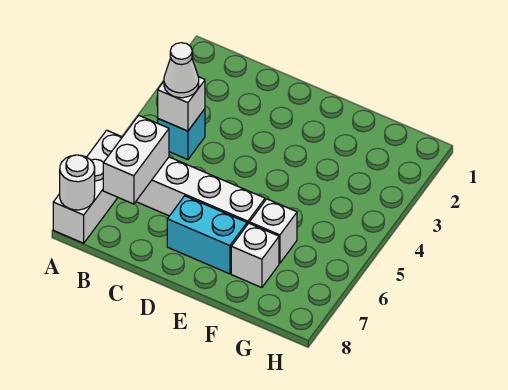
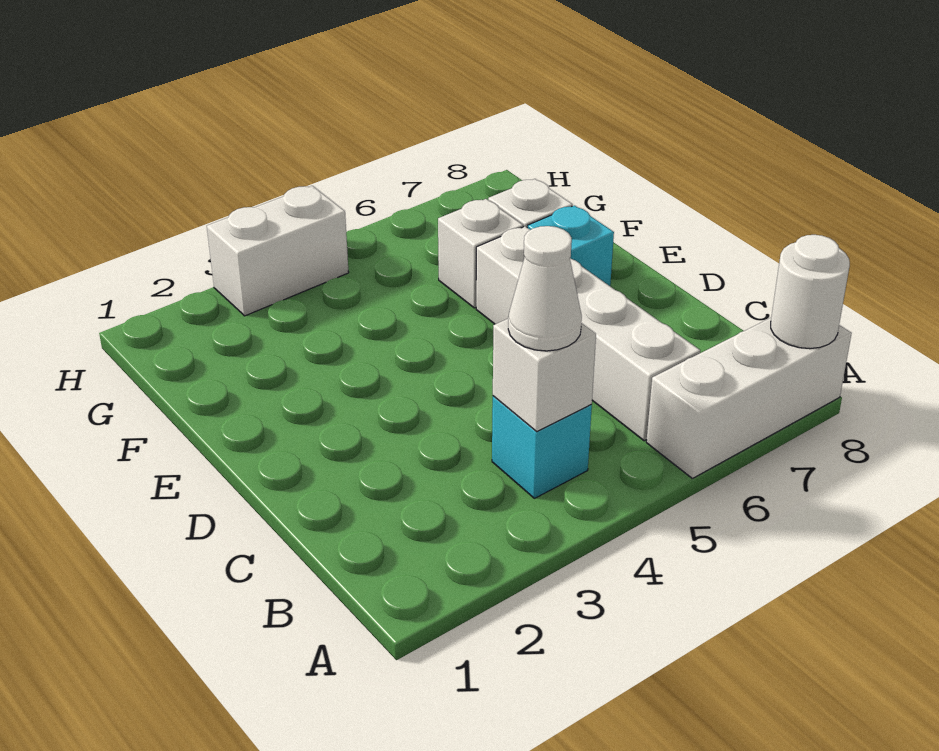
white brick B6:B7 level 2 -> white brick H3:H4 level 1
cyan brick D7:E7 level 1 -> cyan brick E7 level 1

